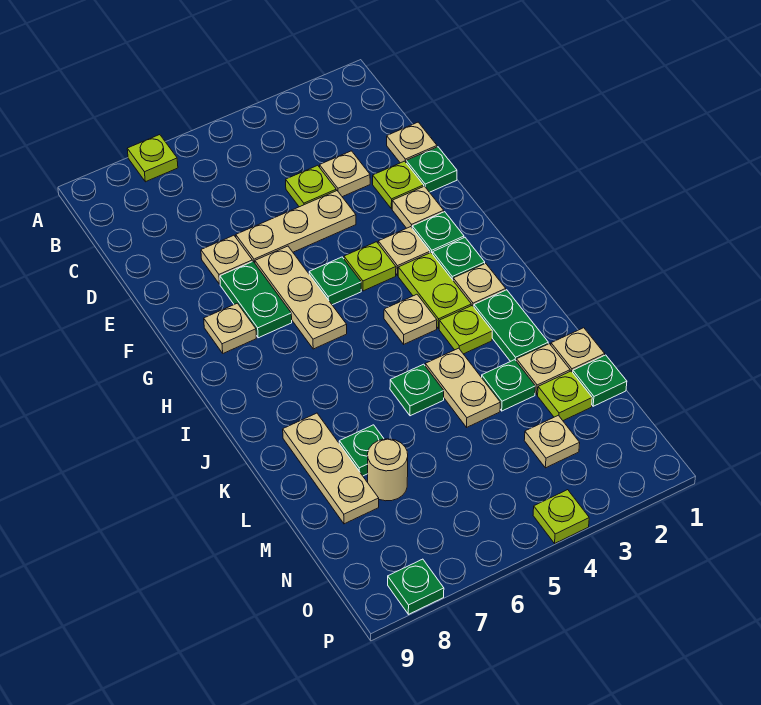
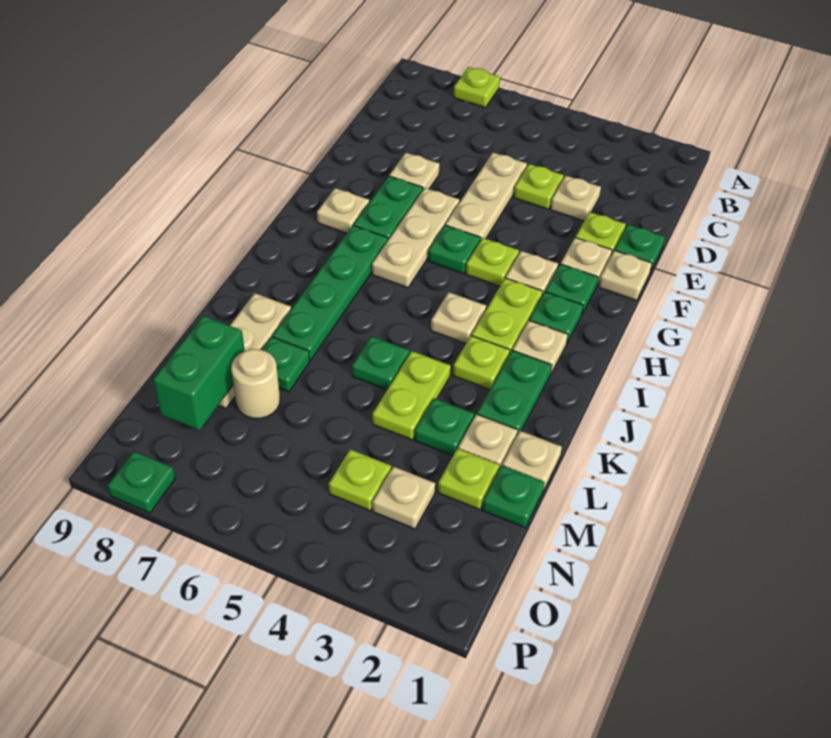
tan plate D1 level 1 -> tan plate F1 level 1
tan plate E4:E6 level 1 -> tan plate D5:F5 level 1
none -> green plate H7:K7 level 1
tan plate K4:L4 level 1 -> lime plate K4:L4 level 1
none -> green brick M8:N8 level 2
lime plate P4 level 1 -> lime plate N4 level 1

